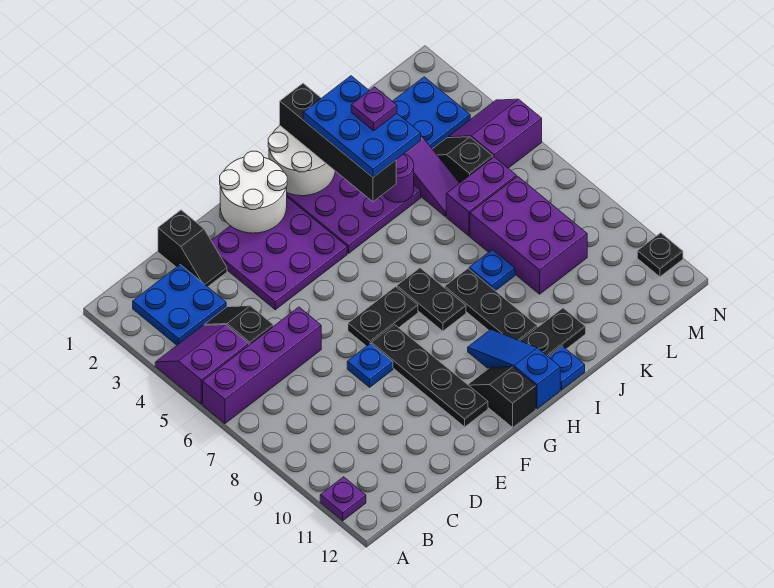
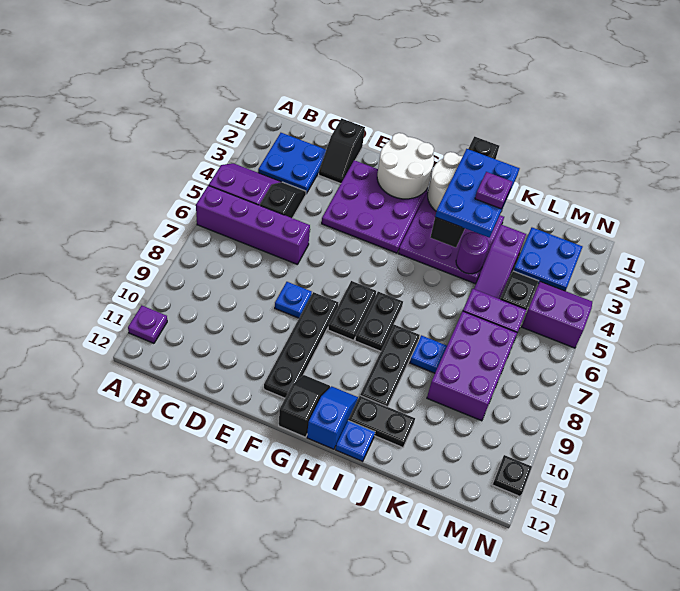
black plate F7:G7 level 1 -> black plate G7:G8 level 1
blue slope H10:H12 level 1 top 12 -> blue slope H11:H12 level 1 top 12

